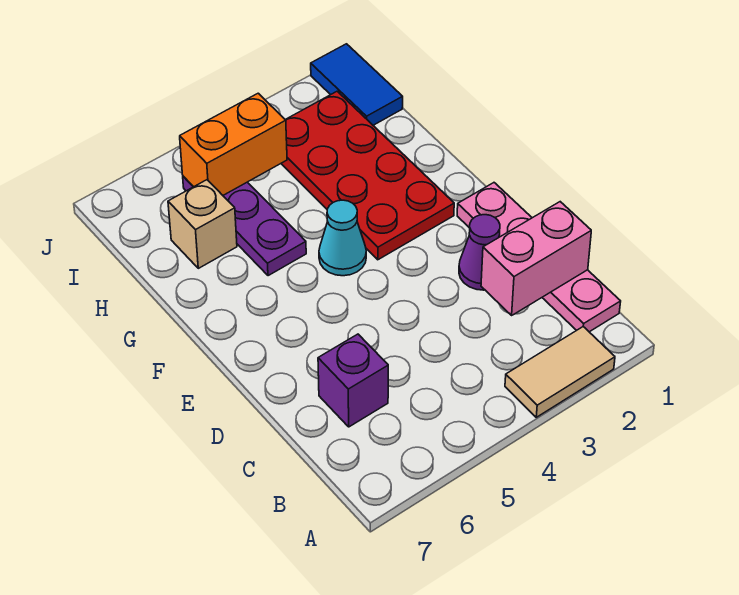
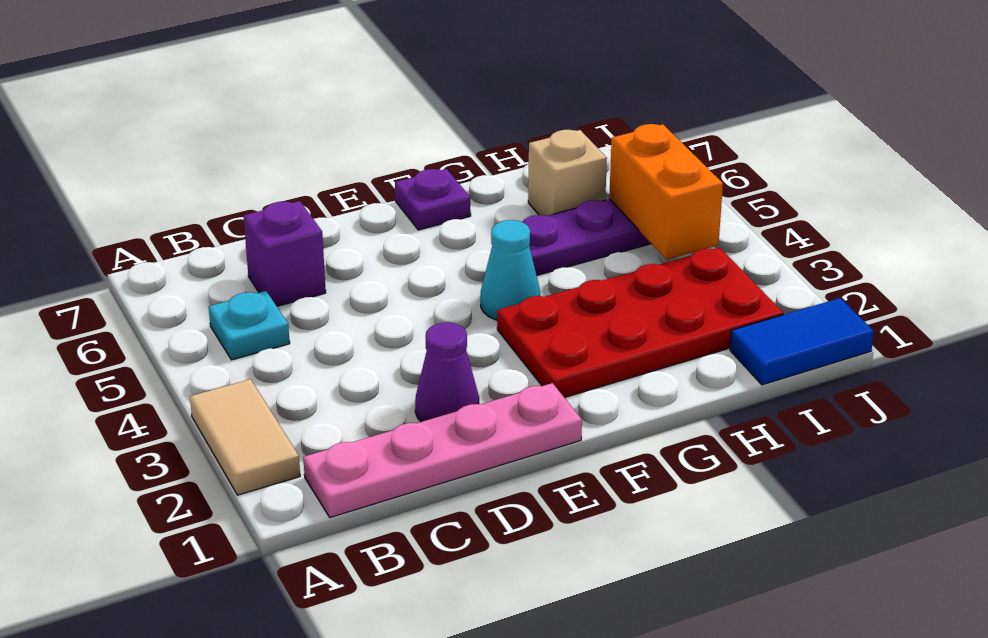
none -> cyan plate B5 level 1
pink brick C1:C2 level 2 -> none
none -> purple plate F7 level 1

